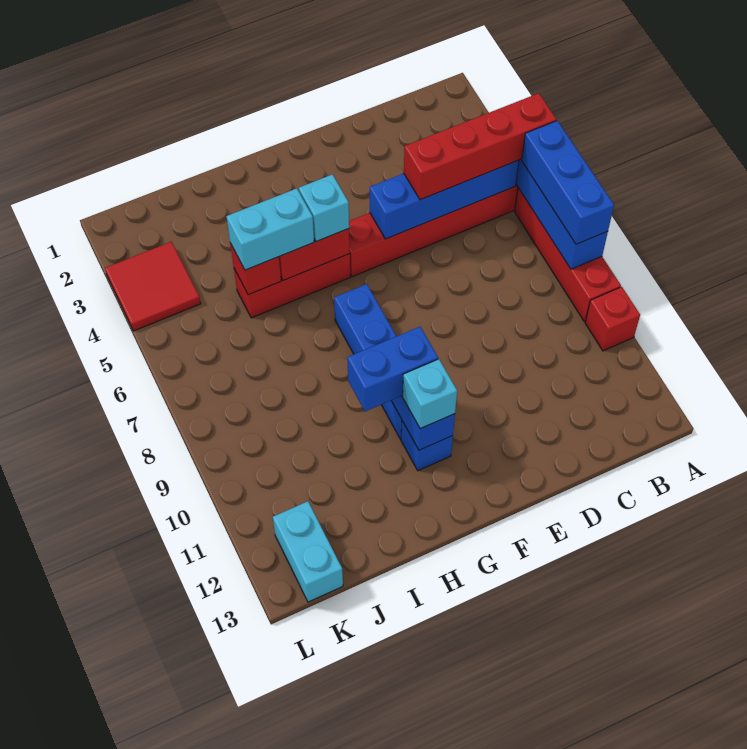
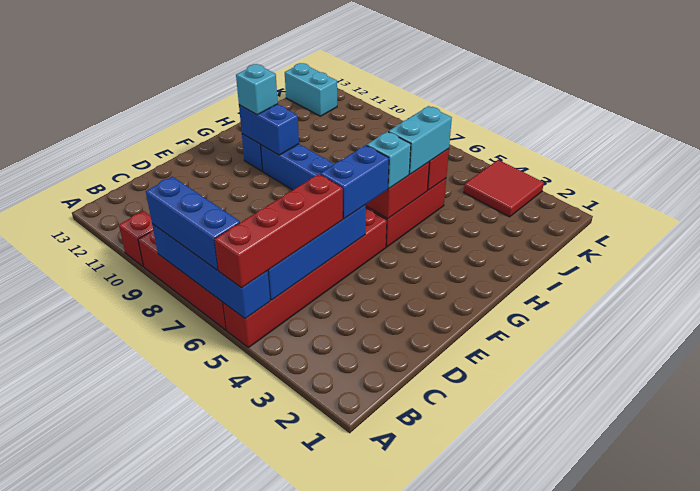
blue brick G10:H10 level 3 -> blue brick E5:F5 level 3

